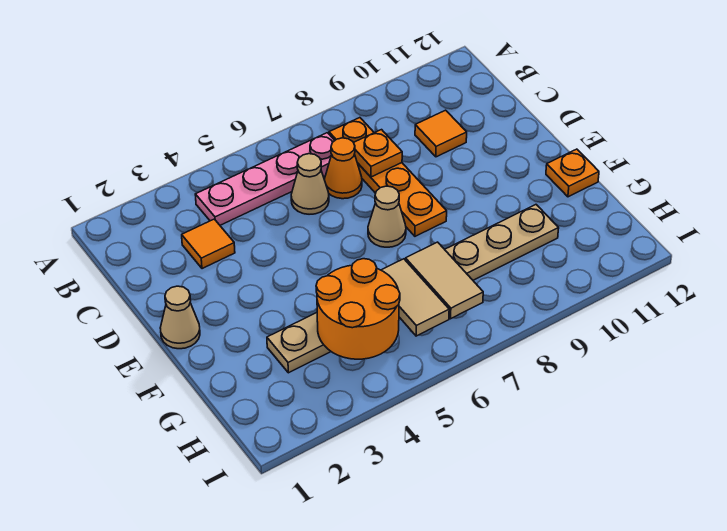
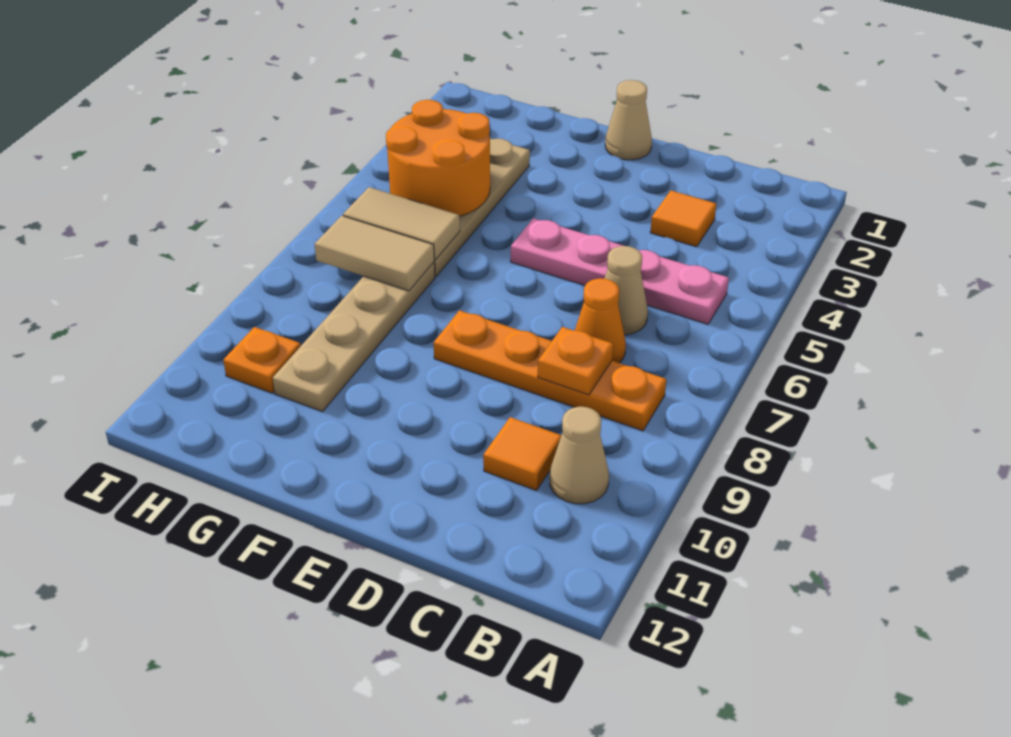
pink plate B4:B7 level 1 -> pink plate B5:E5 level 1
tan cone E7 level 1 -> tan cone B10 level 1
orange plate F12 level 1 -> orange plate H10 level 1

